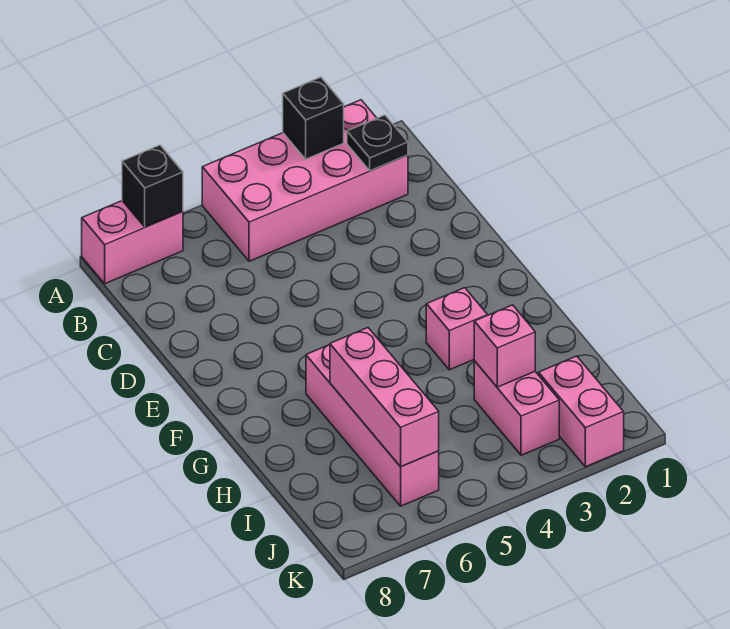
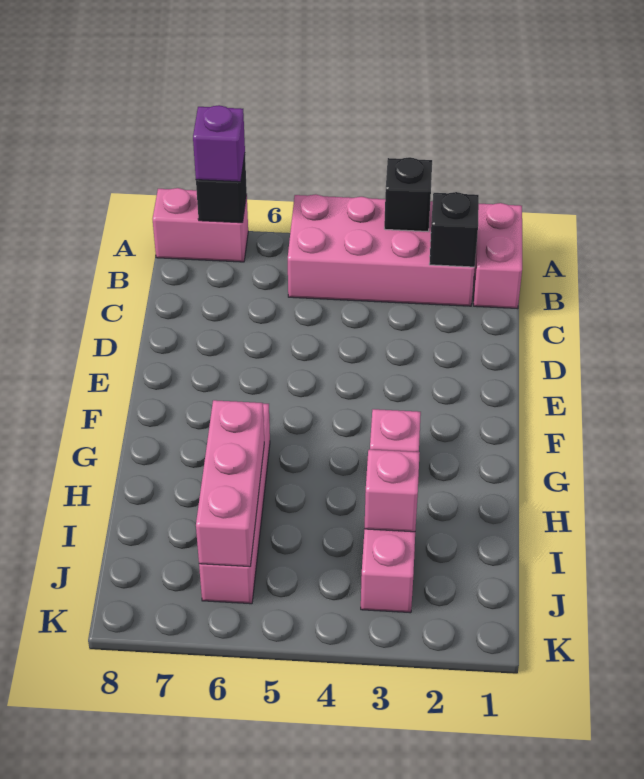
none -> purple brick A7 level 3
black plate B2 level 2 -> black brick B2 level 2
pink brick J2:K2 level 1 -> pink brick A1:B1 level 1

